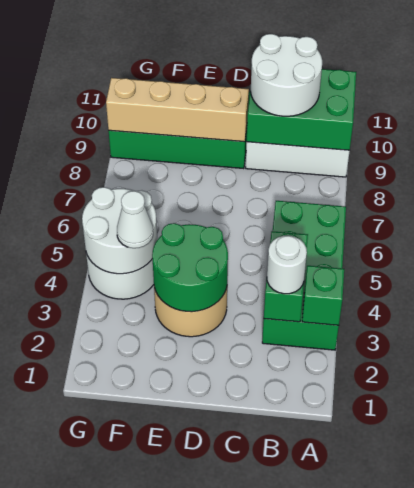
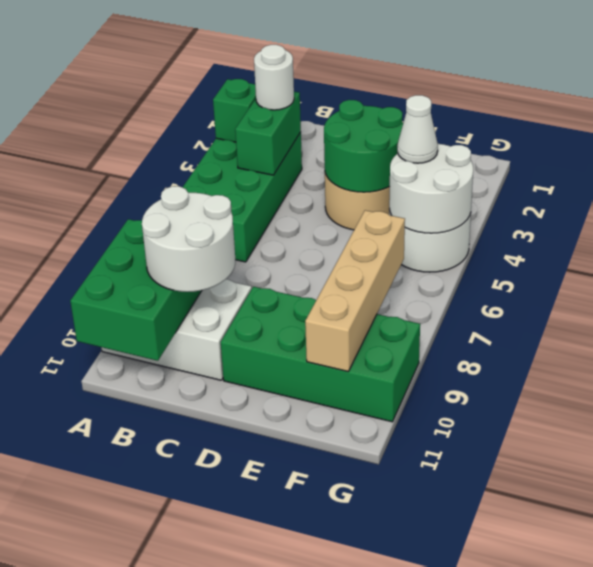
green brick A9:C10 level 2 -> green brick A9:B11 level 2
tan brick D9:G9 level 2 -> tan brick F7:F10 level 2

